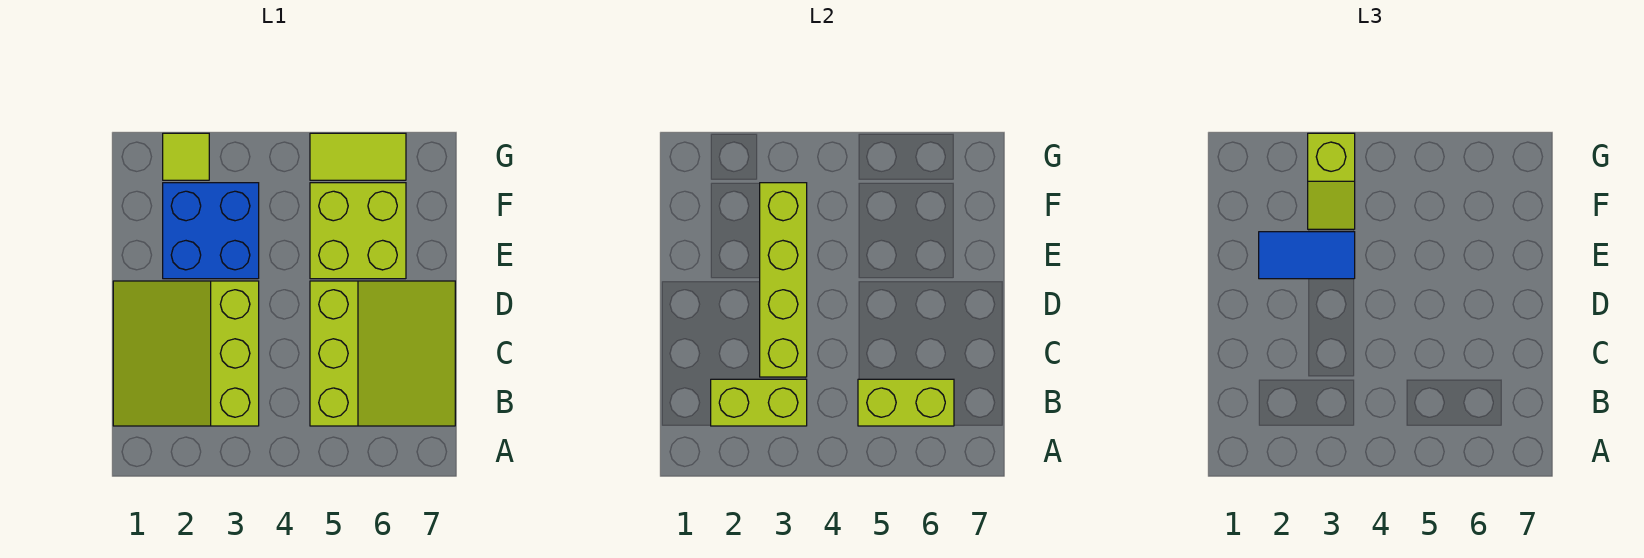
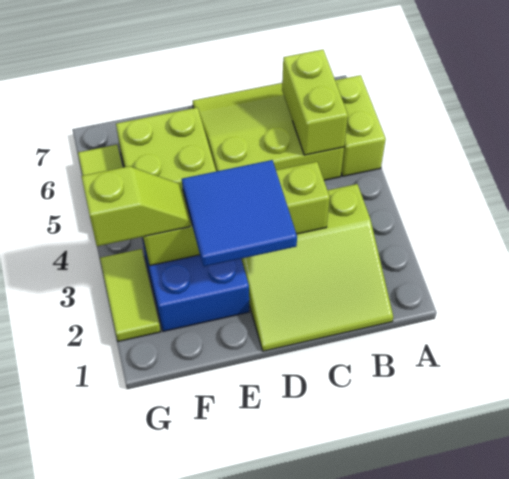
lime brick B2:B3 level 2 -> lime brick A5:A6 level 1
blue tile E2:E3 level 3 -> blue tile D2:E3 level 3
lime tile G2 level 1 -> lime tile G2:G3 level 1

